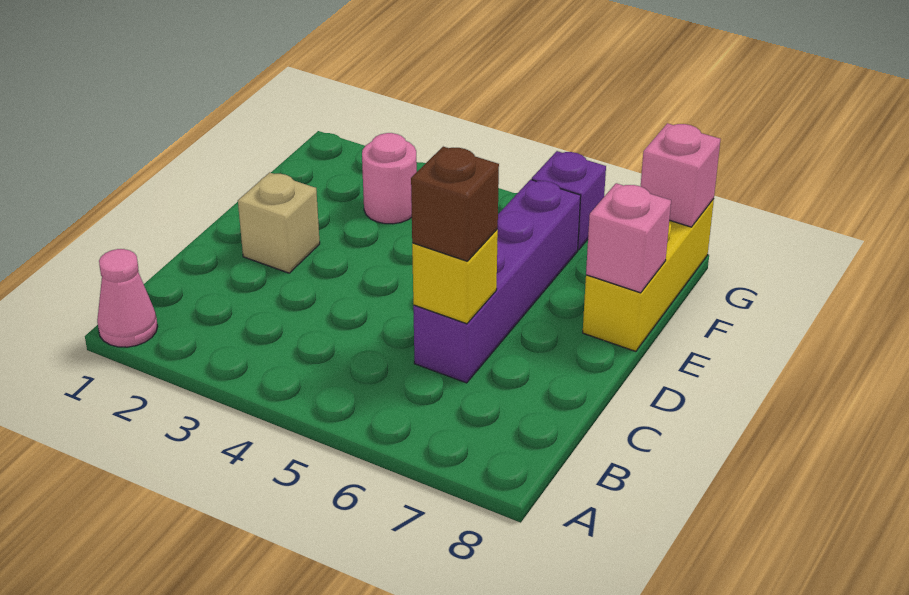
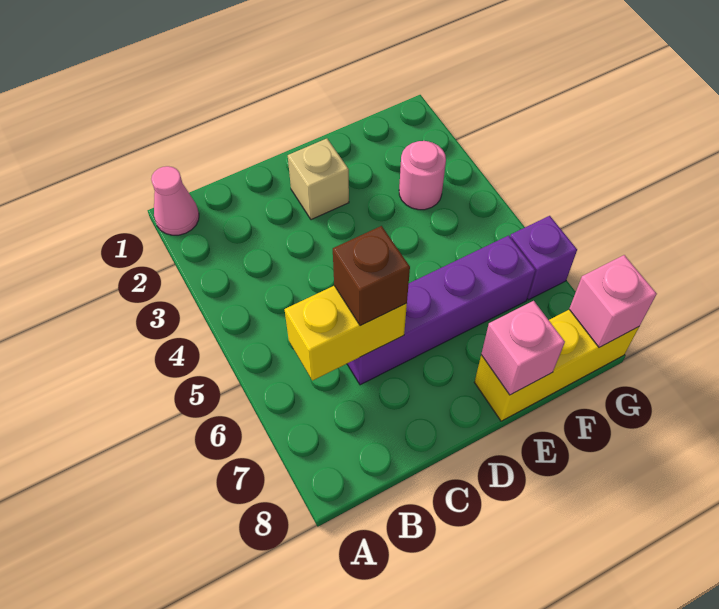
yellow brick C6 level 2 -> yellow brick B6:C6 level 2

